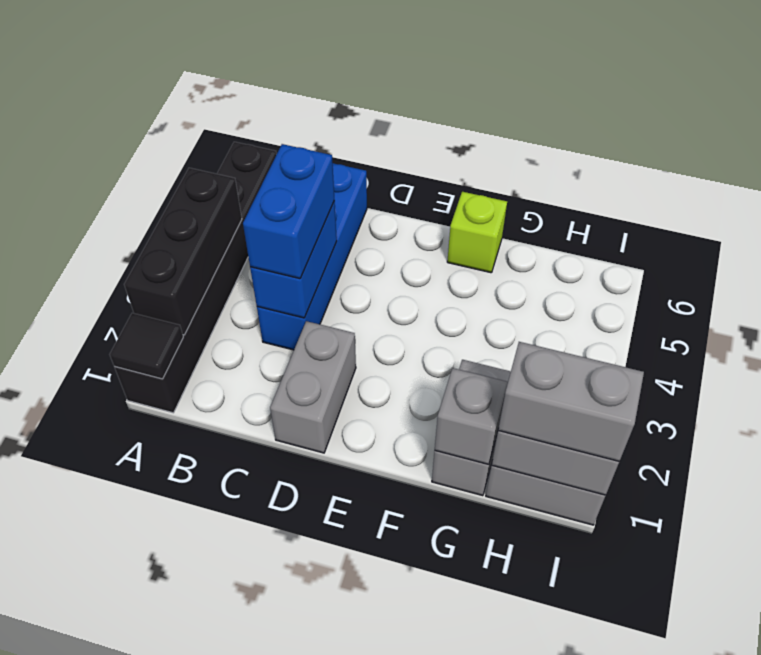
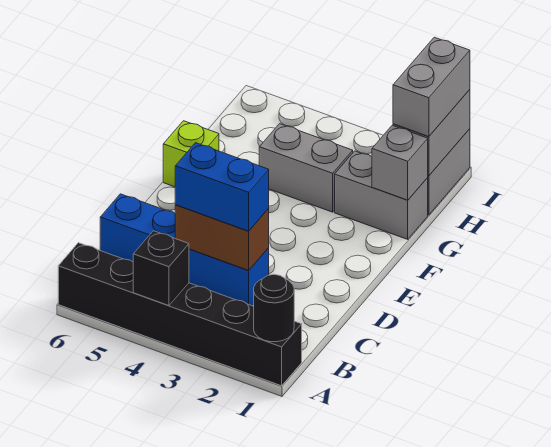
black tile A1 level 2 -> black round brick A1 level 2
black brick A2:A4 level 2 -> black brick A4 level 2
blue brick C3:C4 level 2 -> brown brick C3:C4 level 2
grey brick D1:D2 level 1 -> grey brick G3:G4 level 1

